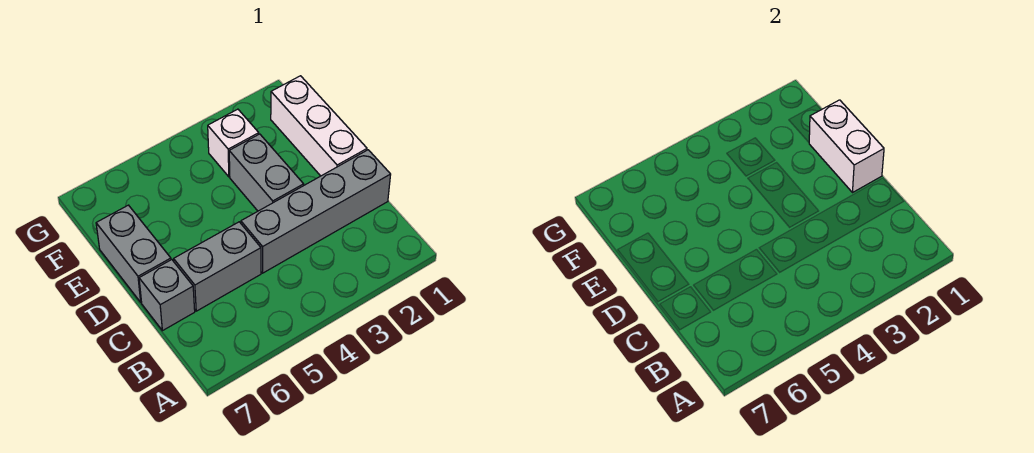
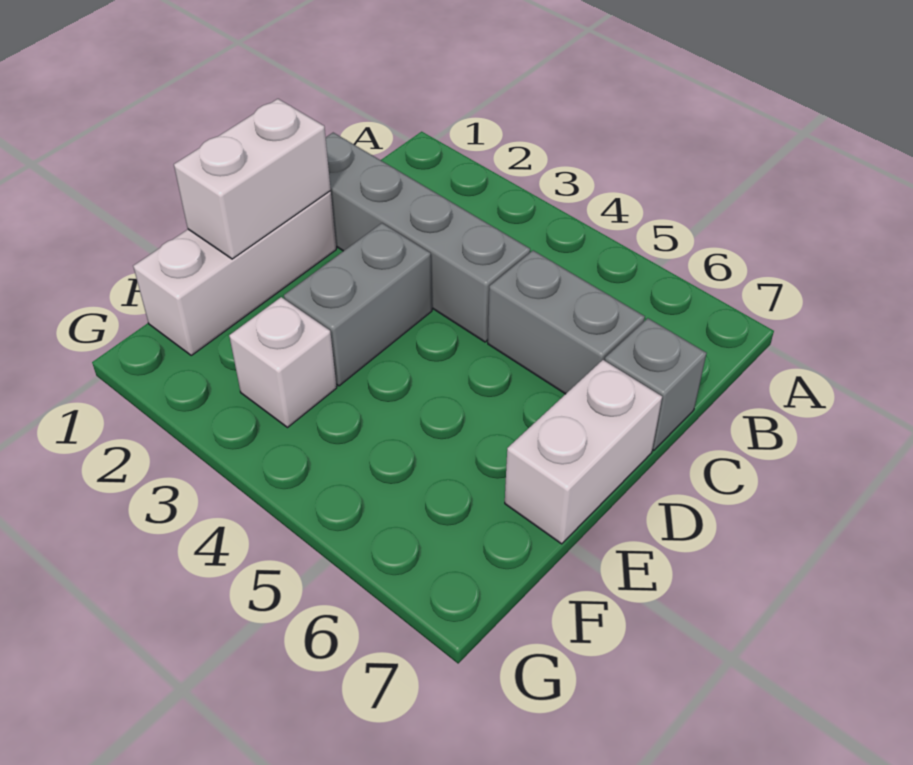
grey brick D7:E7 level 1 -> white brick D7:E7 level 1

